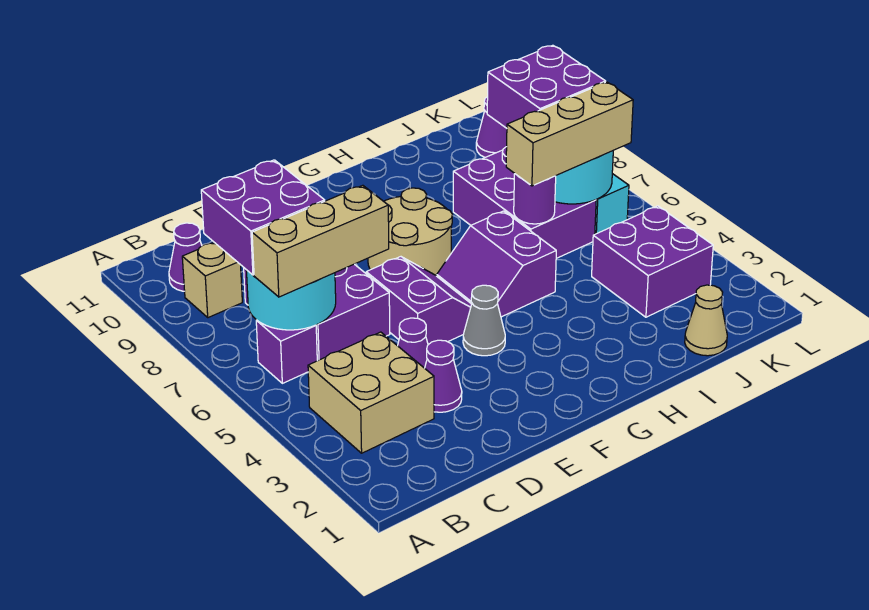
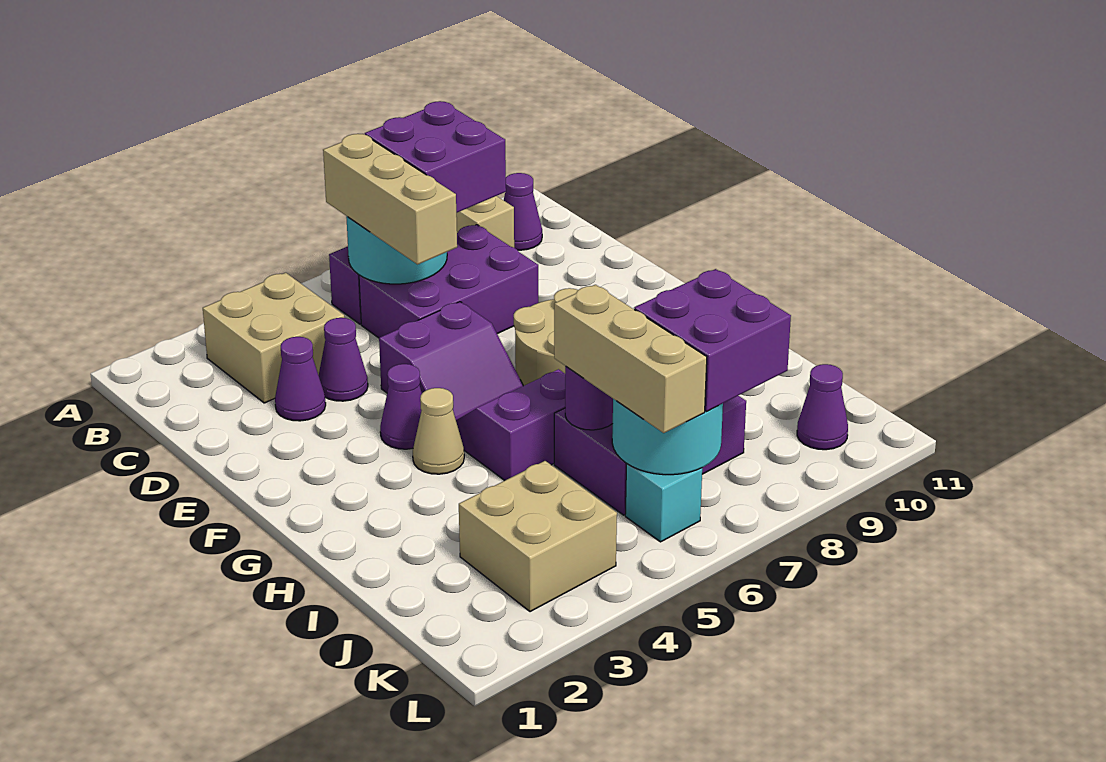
grey cone F4 level 1 -> purple cone F4 level 1
tan cone J1 level 1 -> tan cone G4 level 1
purple brick J3:K4 level 1 -> tan brick J3:K4 level 1

